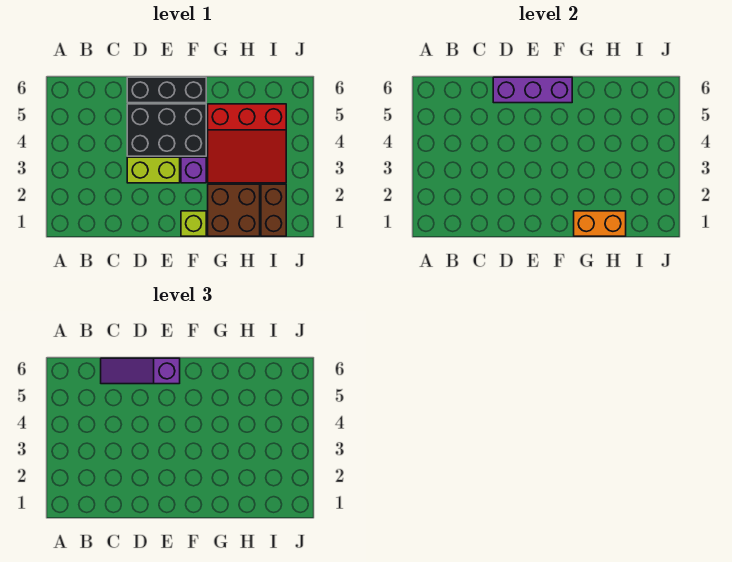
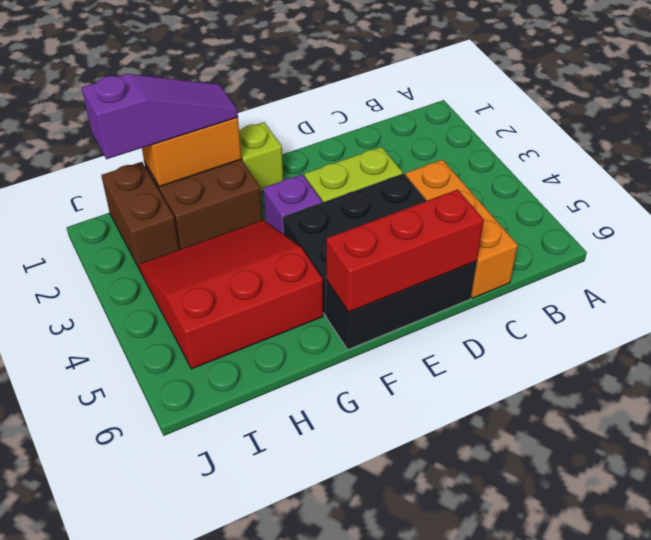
none -> orange brick C4:C6 level 1
purple slope C6:E6 level 3 top E -> purple slope G1:I1 level 3 top I
purple brick D6:F6 level 2 -> red brick D6:F6 level 2

